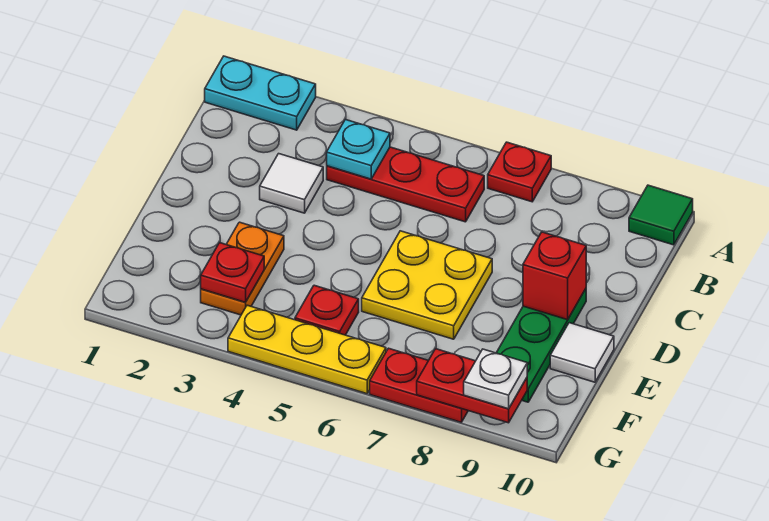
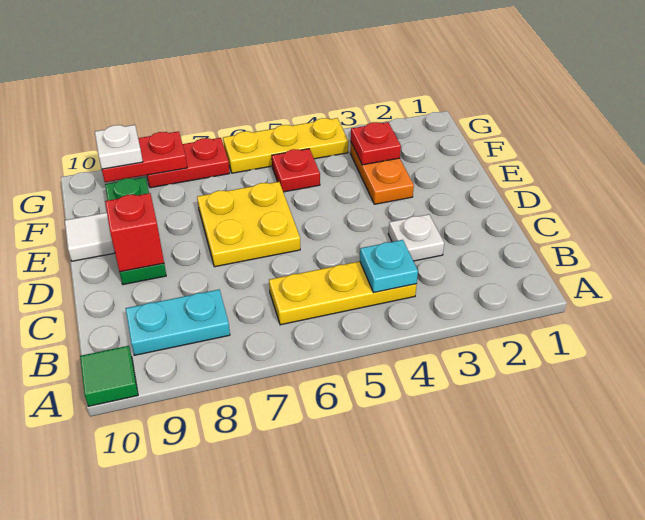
cyan plate A1:A2 level 1 -> cyan plate B8:B9 level 1
red plate A7 level 1 -> none
red plate B4:B6 level 1 -> yellow plate B4:B6 level 1
white tile C3 level 1 -> white plate C3 level 1

